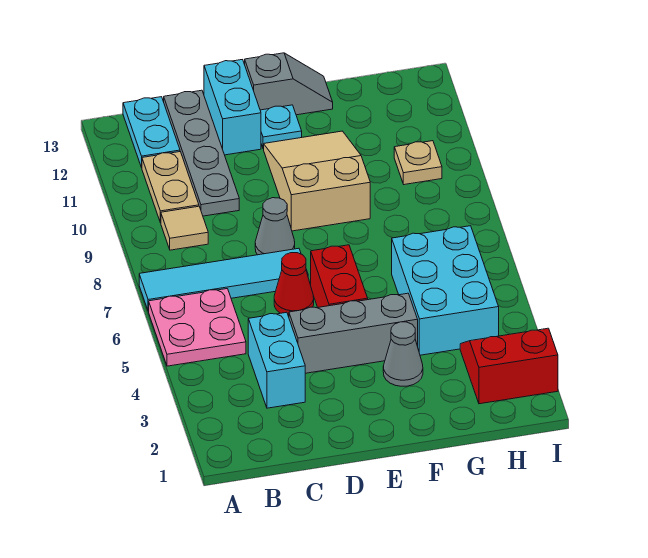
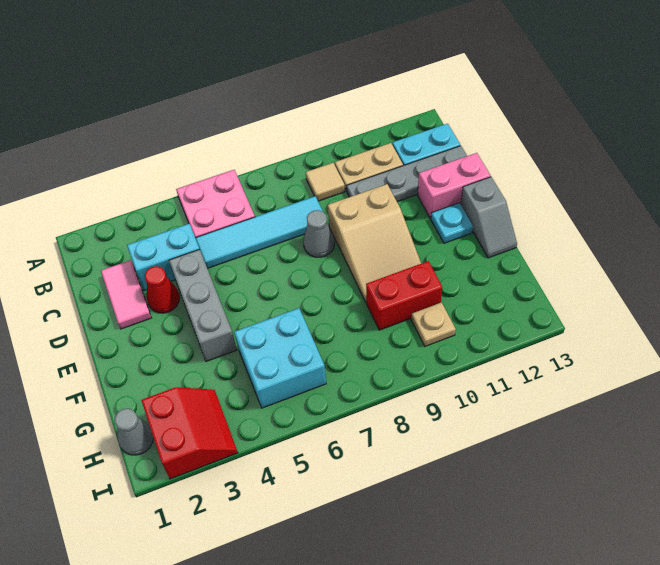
cyan tile A7:D7 level 1 -> cyan tile C5:C8 level 1
none -> pink tile C2:D2 level 1
red cone D6 level 1 -> red cone D3 level 1
cyan brick D12:D13 level 1 -> pink brick D12:D13 level 1
red brick E5:E6 level 1 -> red brick G9:G10 level 1
tan slope E9:F11 level 1 top 9 -> tan slope D9:F10 level 1 top D
grey cone F3 level 1 -> grey cone H1 level 1
cyan brick G4:H6 level 1 -> cyan brick G5:H6 level 1

